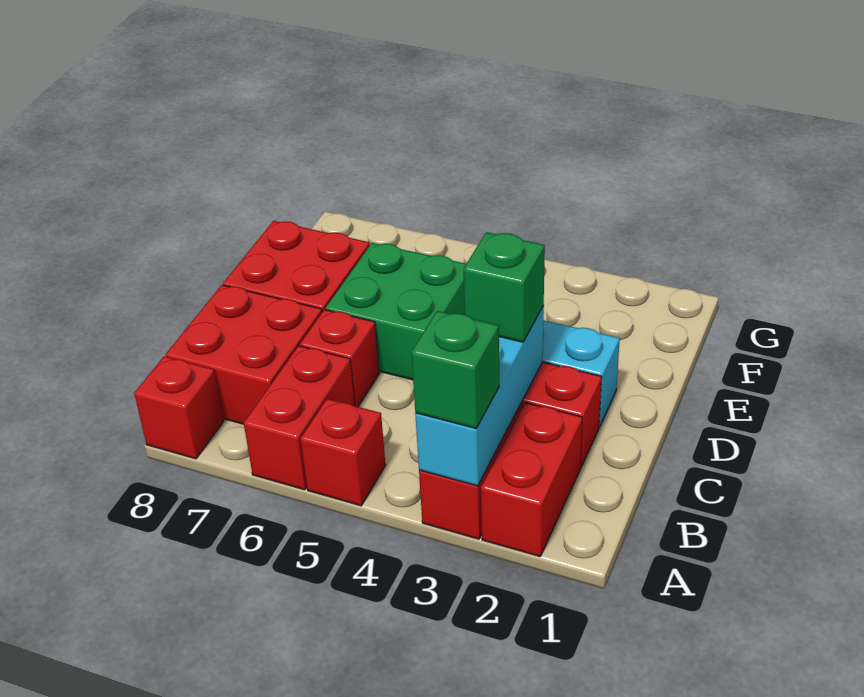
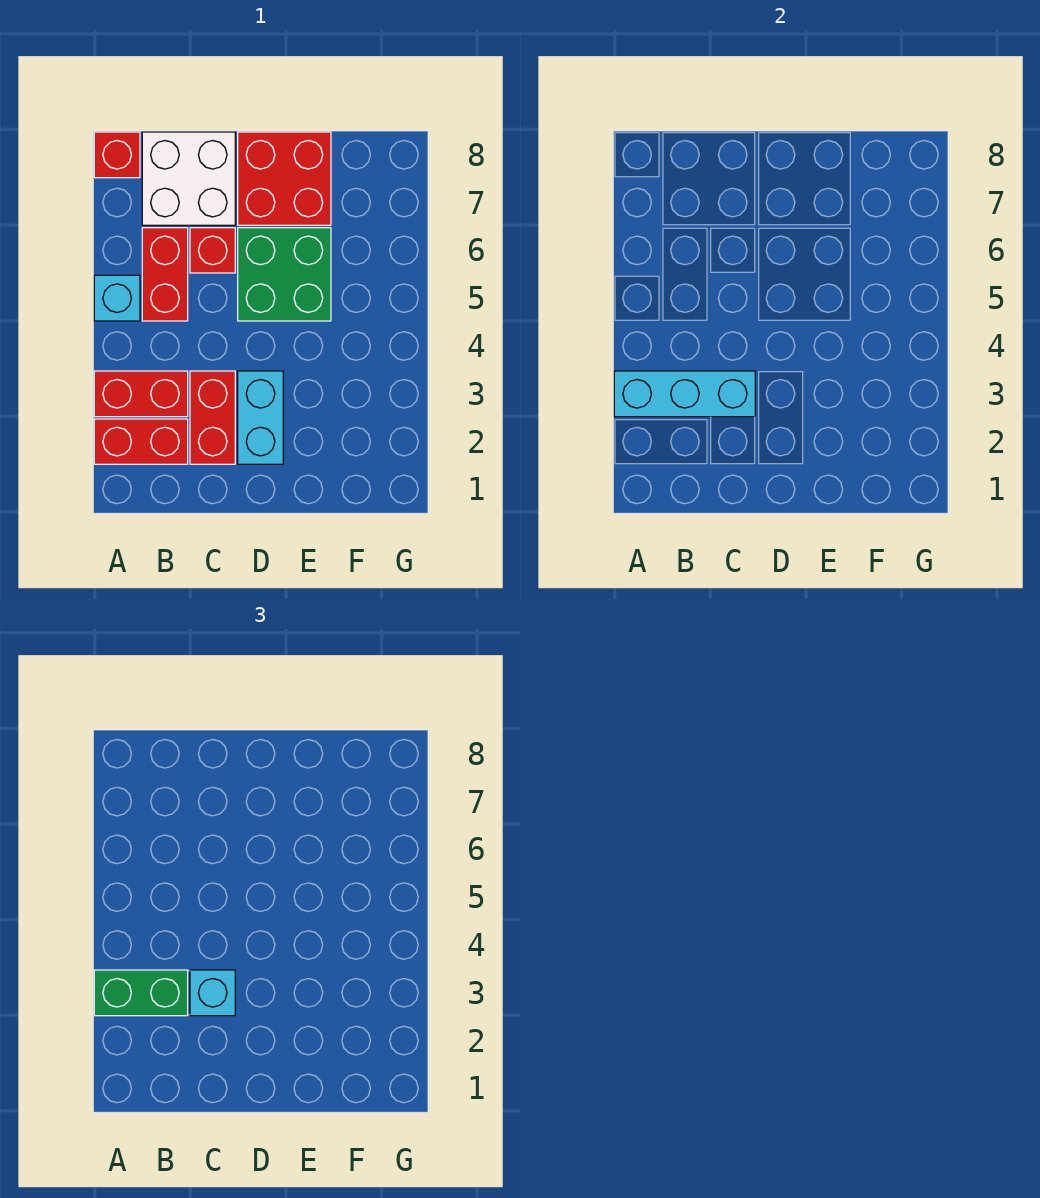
green brick A3 level 3 -> green brick A3:B3 level 3
red brick A5 level 1 -> cyan brick A5 level 1
red brick A6:B6 level 1 -> red brick B5:B6 level 1
red brick B7:C8 level 1 -> white brick B7:C8 level 1
green brick C3 level 3 -> cyan brick C3 level 3

